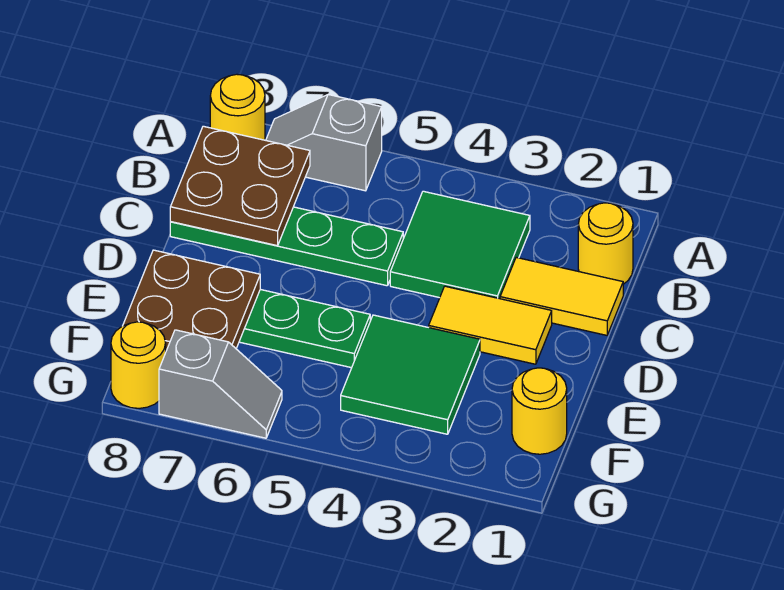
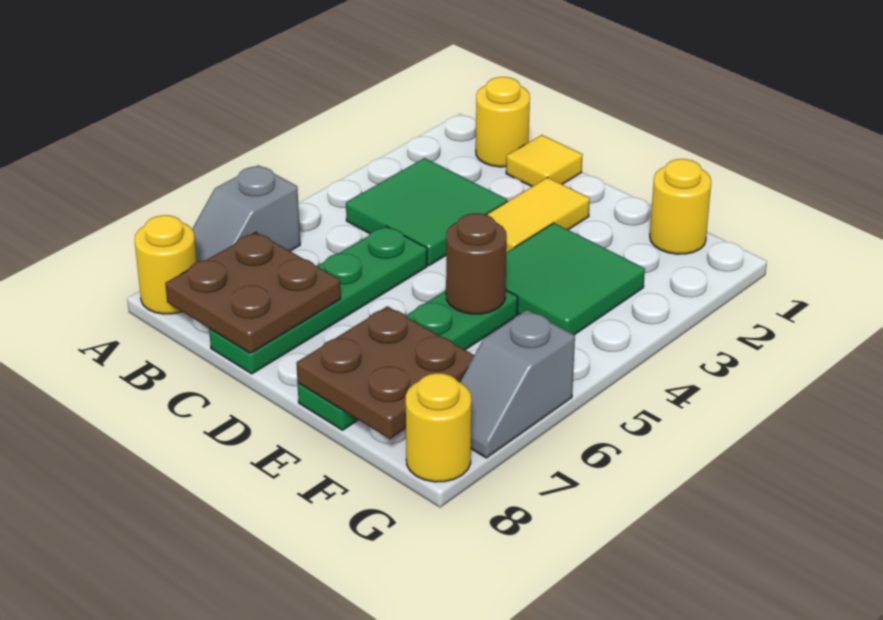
yellow tile C1:C2 level 1 -> yellow tile C1 level 1
none -> brown round brick E5 level 2
grey slope G6:G7 level 1 top 7 -> grey slope G6:G7 level 1 top 6

